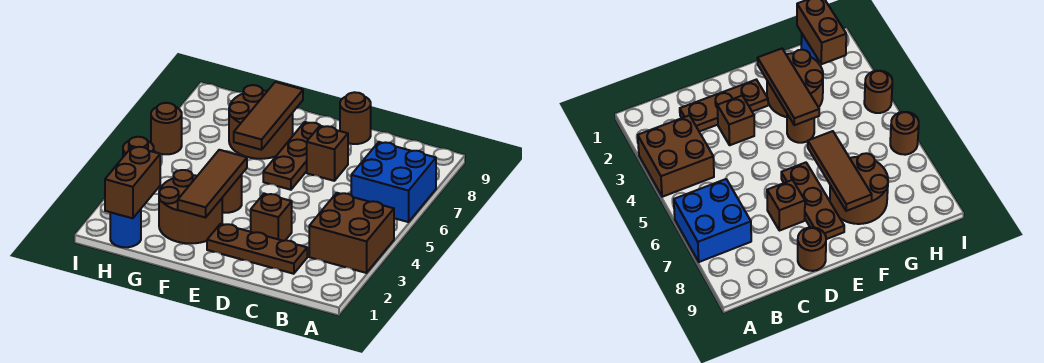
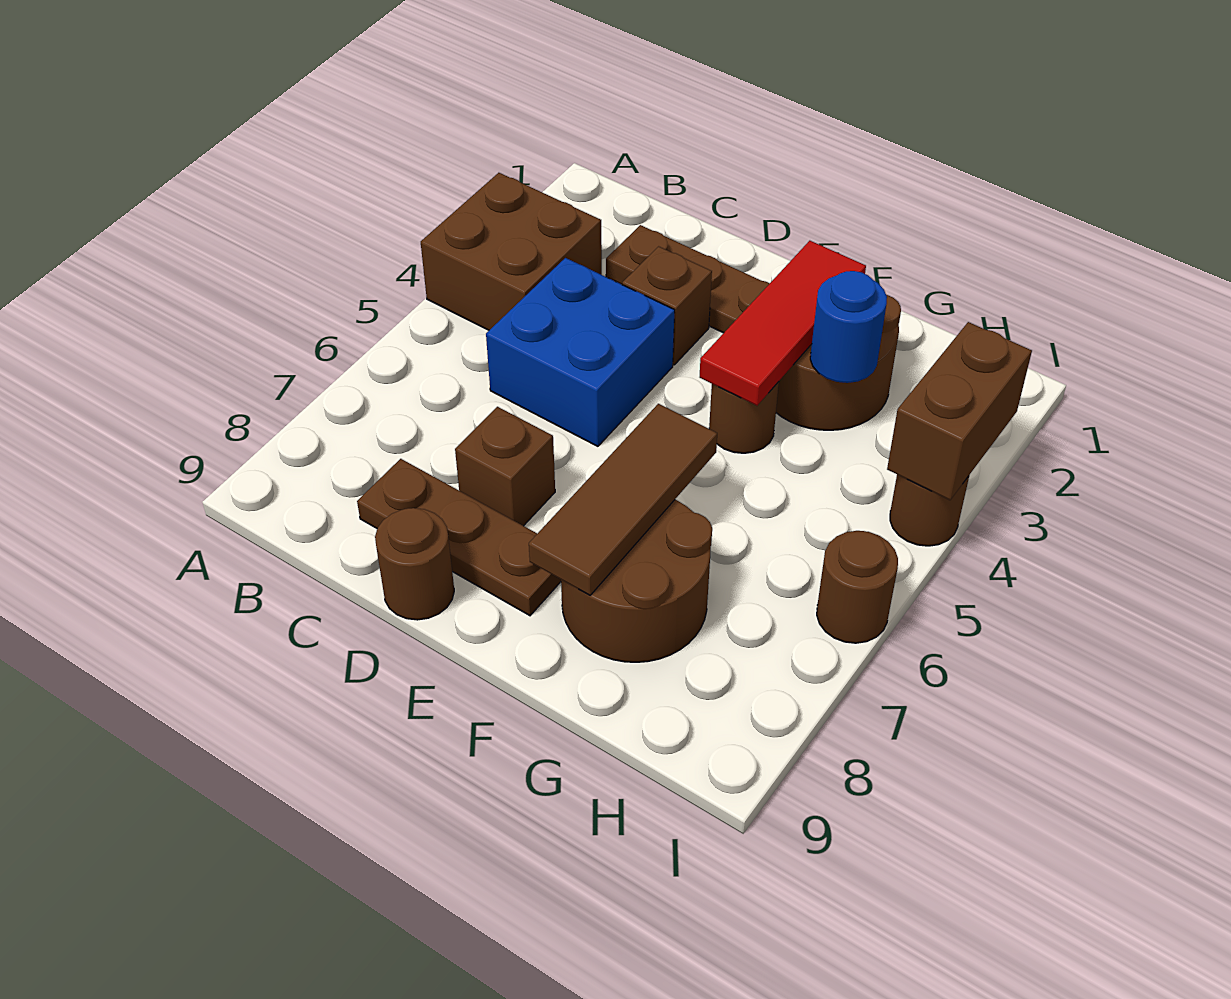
blue brick A6:B7 level 1 -> blue brick C4:D5 level 1
brown plate E6:E8 level 1 -> brown plate C8:E8 level 1
brown tile F2:F4 level 2 -> red tile F2:F4 level 2
blue round brick H1 level 1 -> blue round brick G3 level 2
brown brick H1:H2 level 2 -> brown brick I3:I4 level 2

